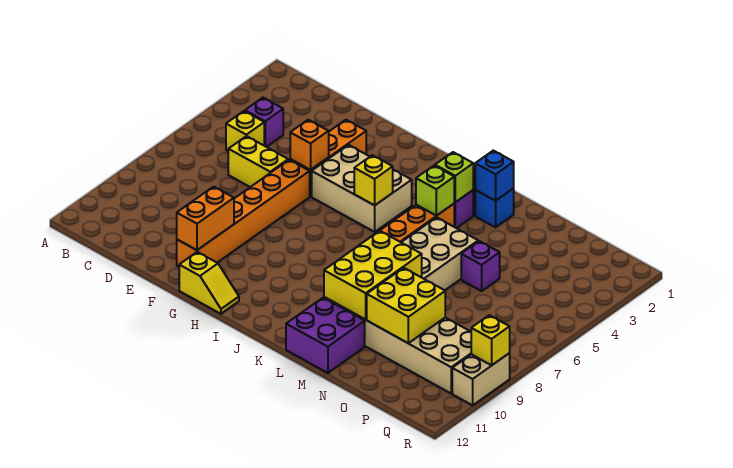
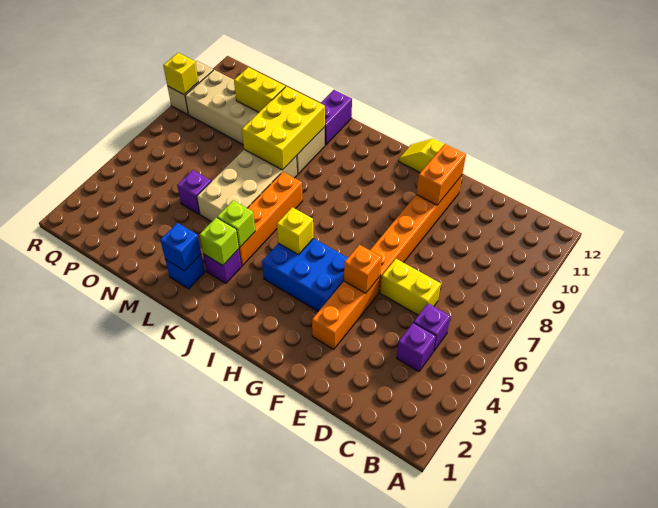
yellow brick C5 level 1 -> purple brick C5 level 1
tan brick G4:I5 level 1 -> blue brick G4:I5 level 1
purple brick L11:M12 level 1 -> purple brick L11:L12 level 1
yellow brick N9:O10 level 2 -> yellow brick N10:O10 level 2

